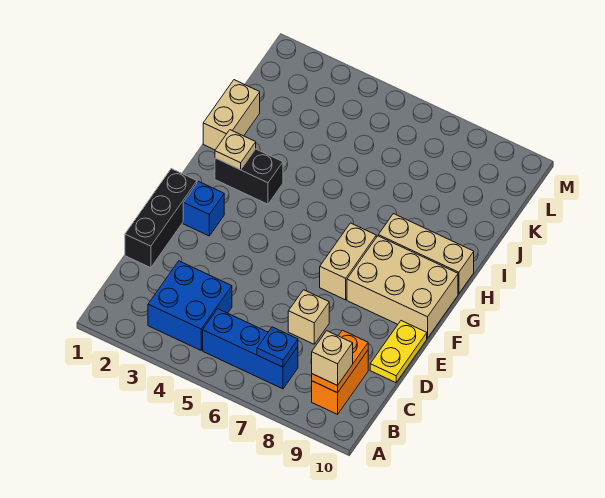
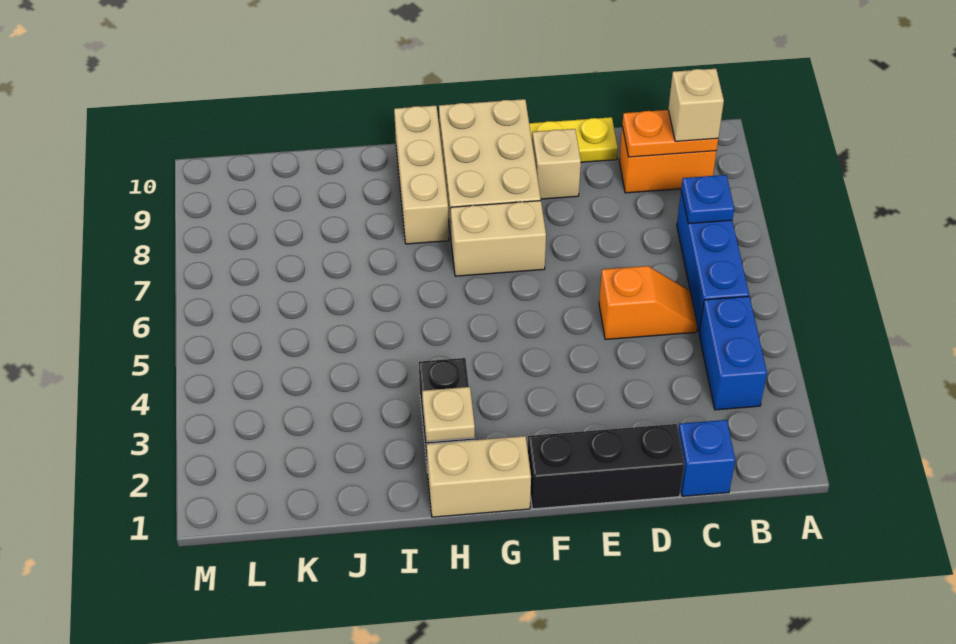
blue brick B3:C4 level 1 -> blue brick B3:B4 level 1
none -> orange slope C5:D5 level 1 top D
tan brick D7 level 1 -> tan brick E9 level 1
blue brick F2 level 1 -> blue brick C1 level 1
tan brick I1:J1 level 1 -> tan brick G1:H1 level 1

